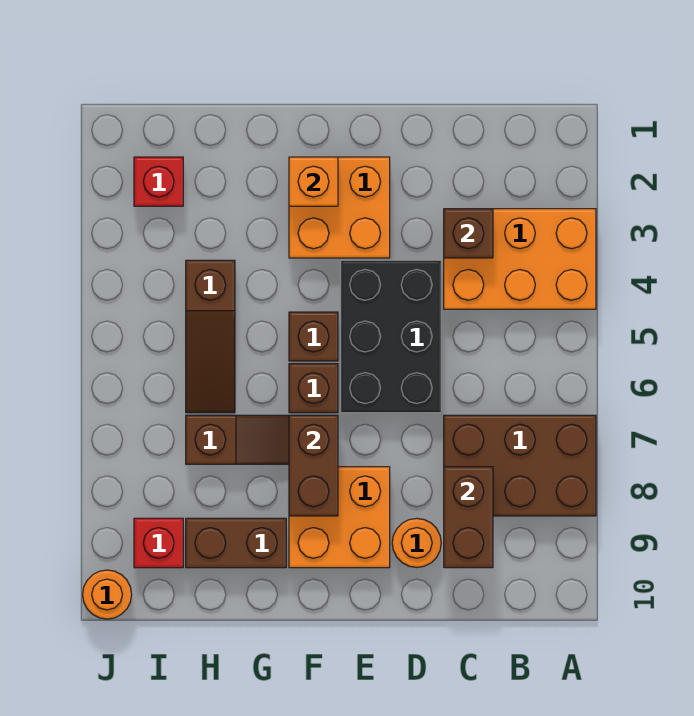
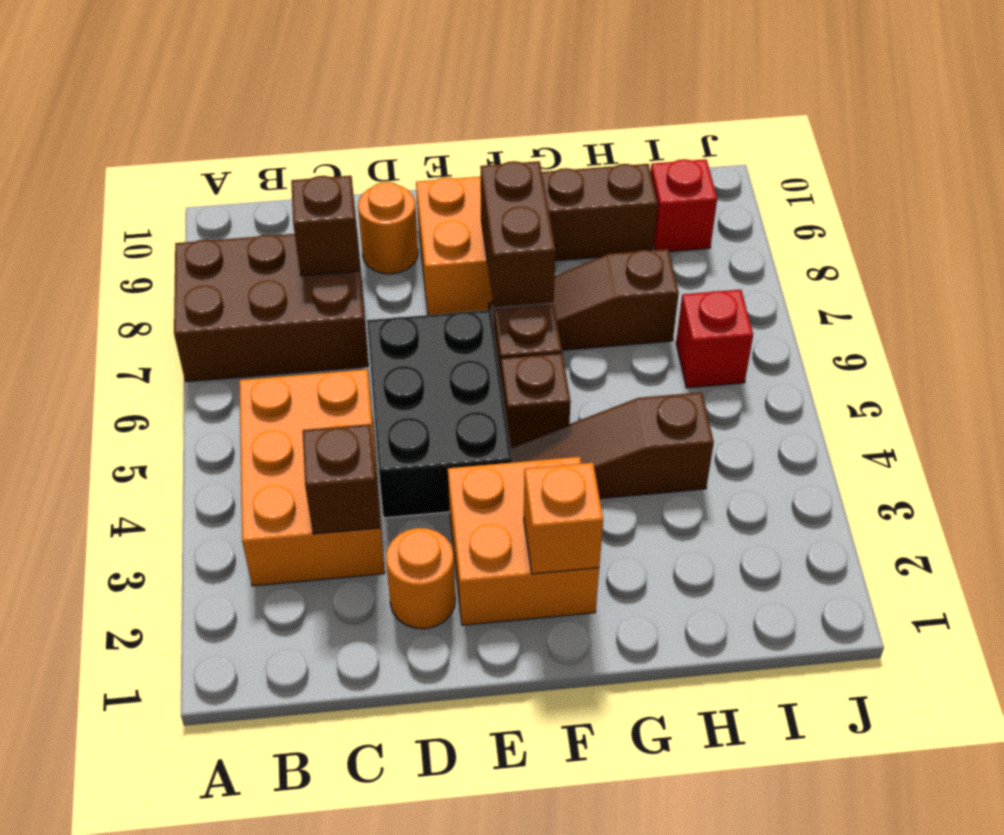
orange brick A3:C4 level 1 -> orange brick B3:C5 level 1
brown brick C8:C9 level 2 -> brown brick C8 level 2
brown slope H4:H6 level 1 top 4 -> brown slope F4:H4 level 1 top H
red brick I2 level 1 -> red brick I6 level 1
orange round brick J10 level 1 -> orange round brick D2 level 1

